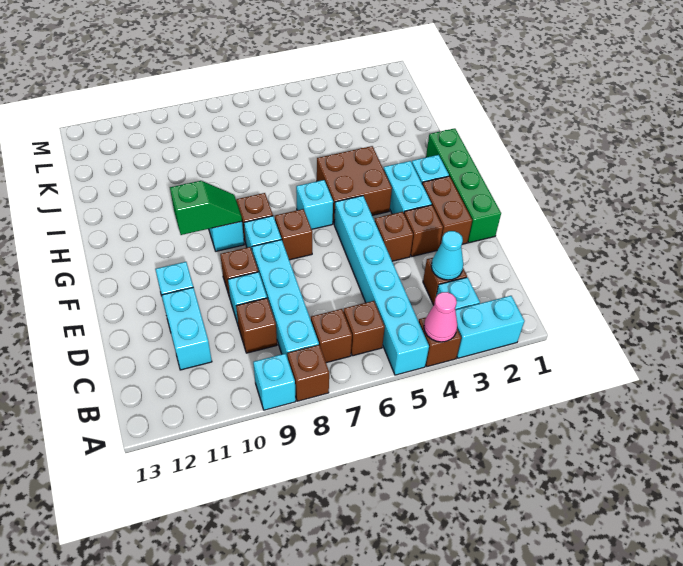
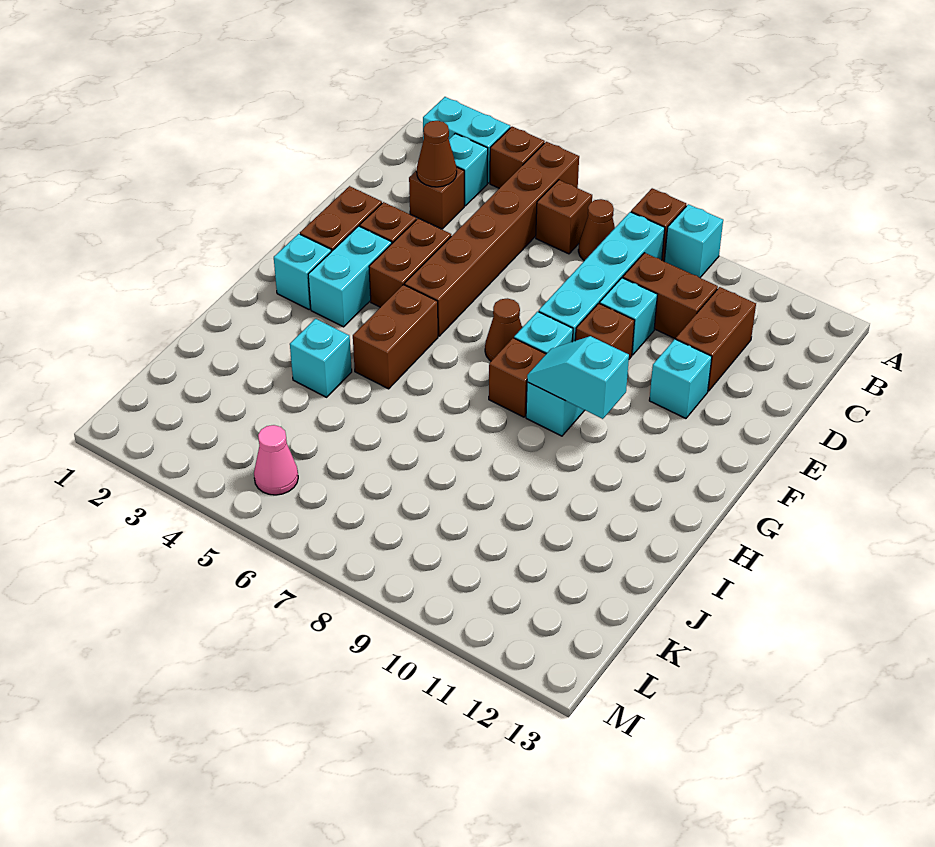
pink cone A4 level 2 -> pink cone L5 level 1
cyan brick A5:F5 level 1 -> brown brick A5:F5 level 1
brown brick B7 level 1 -> brown cone B7 level 1
cyan cone C3 level 2 -> brown cone C3 level 2
brown brick C9 level 1 -> brown brick C9:C10 level 1
cyan brick C11:D11 level 1 -> brown brick C11:D11 level 1
green brick E1:H1 level 1 -> none
brown brick E4 level 1 -> brown brick E4:F4 level 1
brown brick F7 level 1 -> brown cone F7 level 1
brown brick G4:H5 level 1 -> brown brick G5:H5 level 1
cyan brick G6 level 1 -> cyan brick I4 level 1
green slope G9:G10 level 2 top 10 -> cyan slope G9:G10 level 2 top 10

